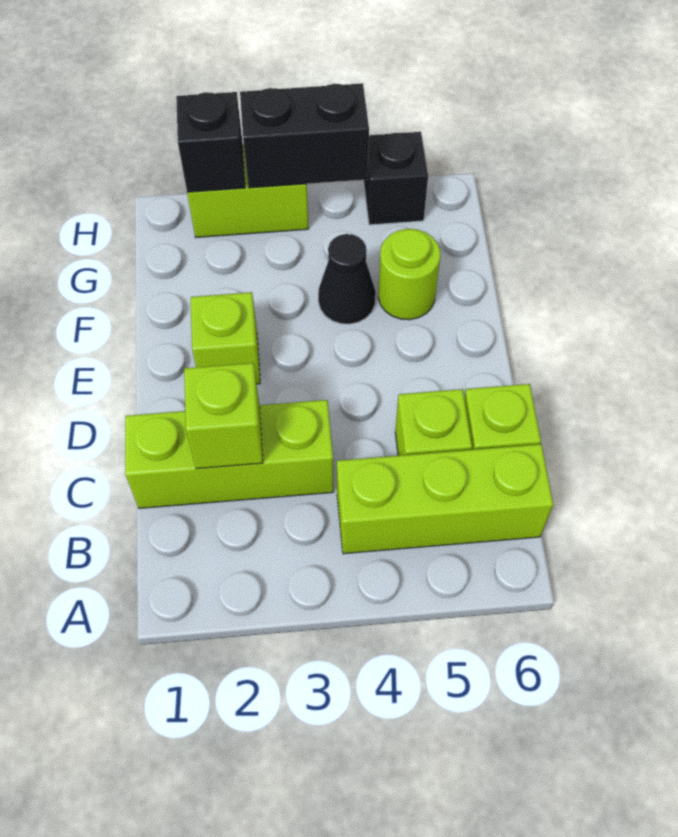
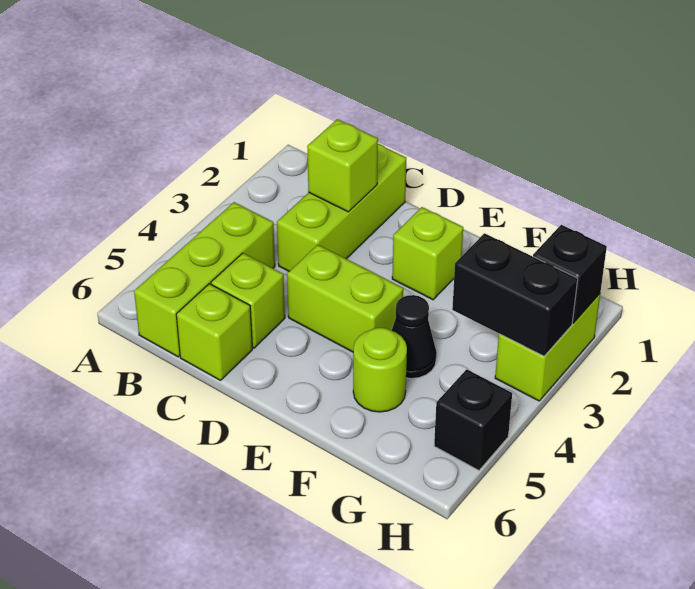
none -> lime brick D4:E4 level 1
black brick H3:H4 level 2 -> black brick G3:H3 level 2

